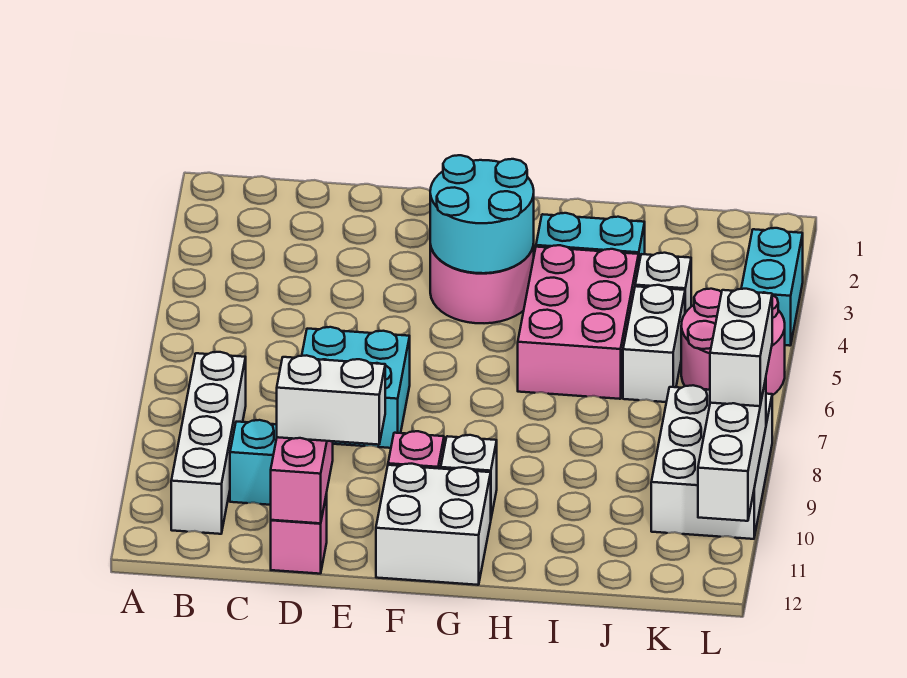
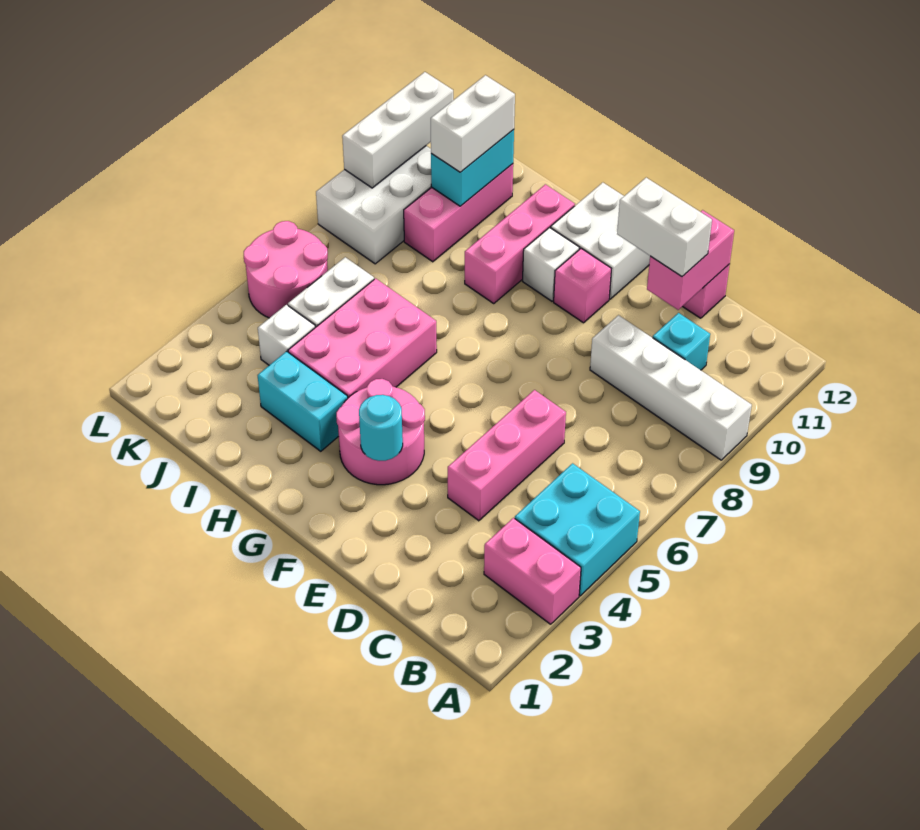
none -> pink brick A3:B3 level 1
white brick B8:B11 level 1 -> white brick A9:D9 level 1
none -> pink brick D4:D6 level 1
cyan brick D7:E8 level 1 -> cyan brick A4:B5 level 1
cyan round brick F3:G4 level 2 -> cyan round brick F3 level 2
none -> pink brick H9:H11 level 1
none -> pink brick J9:J11 level 1
cyan brick L3:L4 level 1 -> cyan brick J10:J11 level 2
white brick L8:L9 level 3 -> white brick J10:J11 level 3

